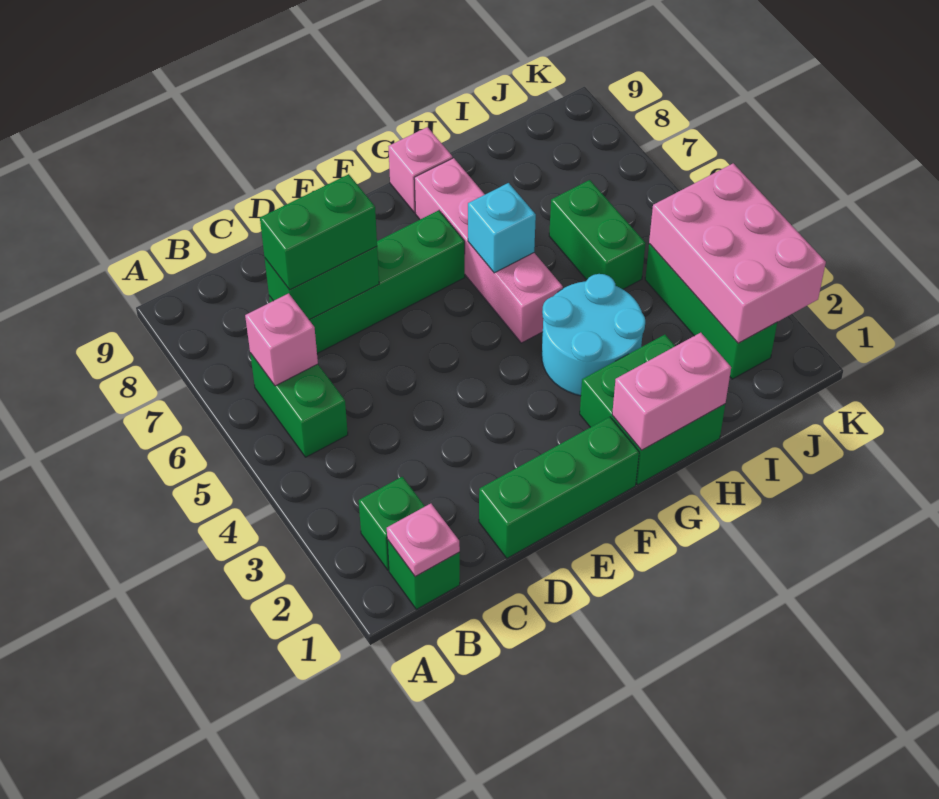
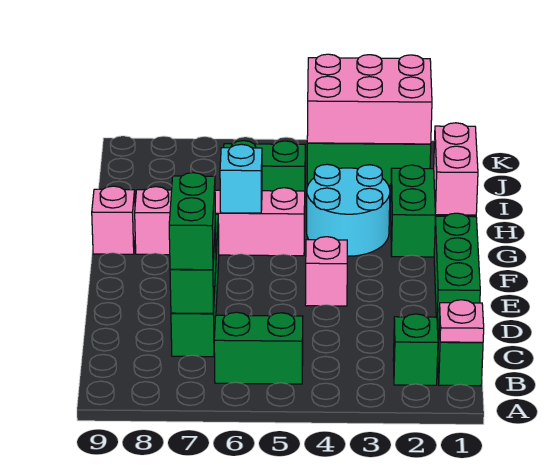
pink brick B6 level 2 -> pink brick E4 level 1

